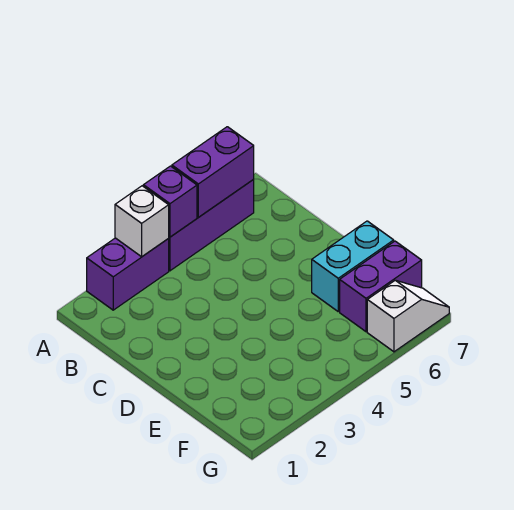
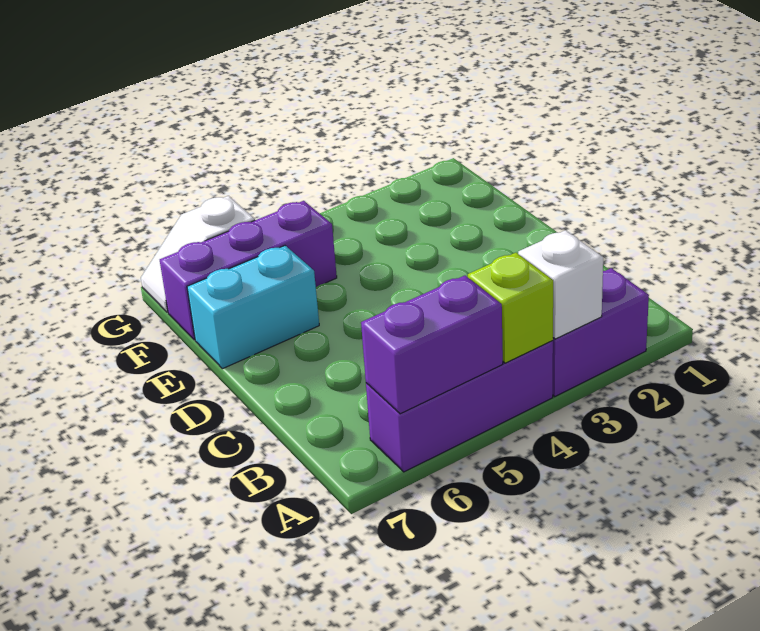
purple brick A4 level 2 -> lime brick A4 level 2
purple brick F6:F7 level 1 -> purple brick F5:F7 level 1

